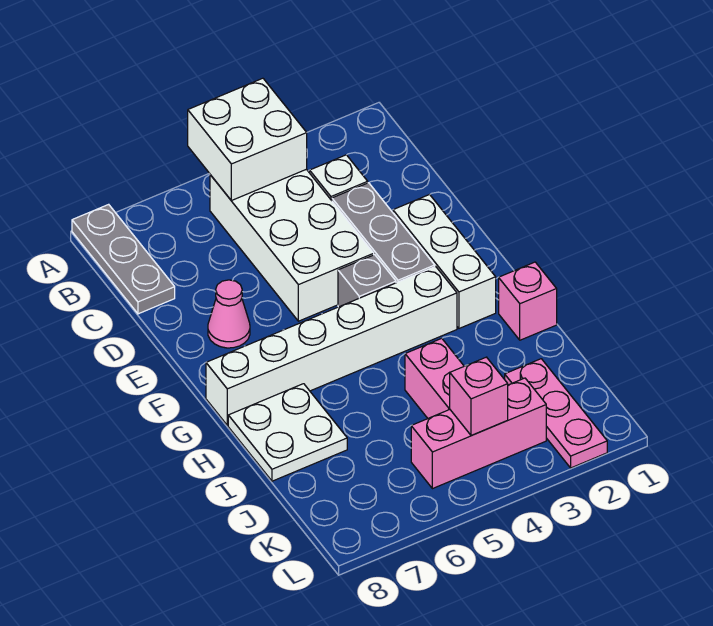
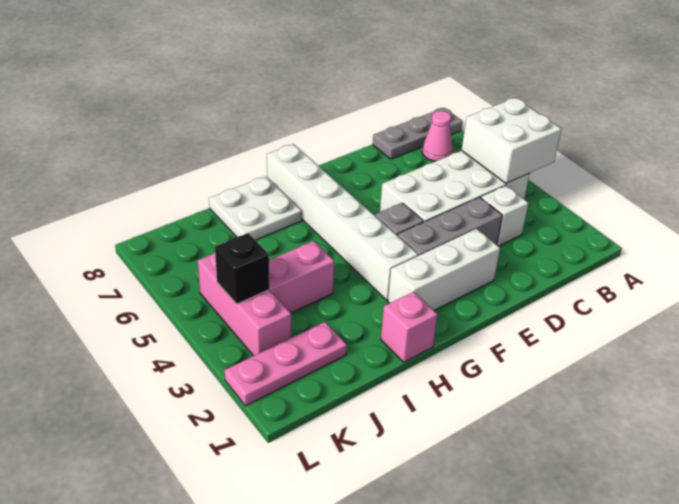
pink cone E7 level 1 -> pink cone B7 level 1
pink brick K4 level 2 -> black brick K4 level 2

